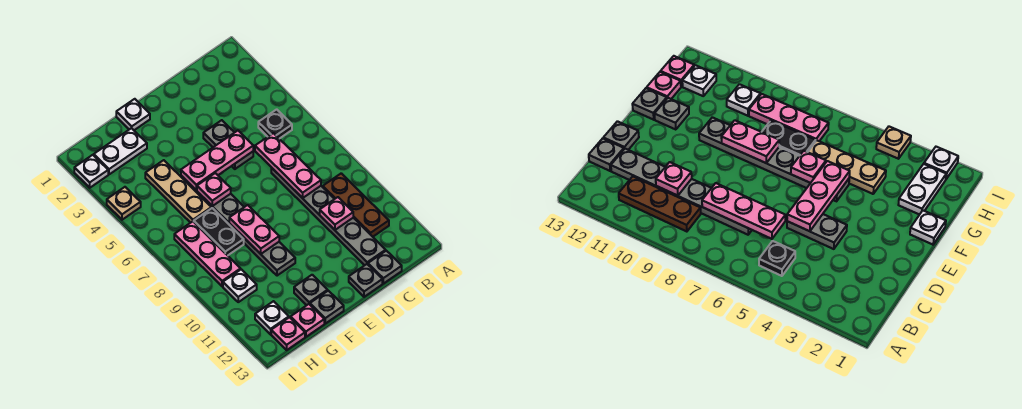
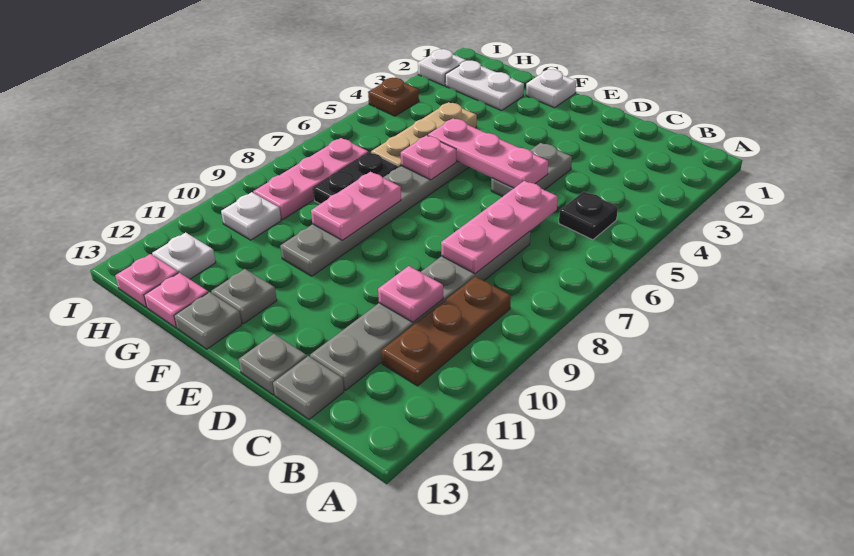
tan plate I4 level 1 -> brown plate I4 level 1

